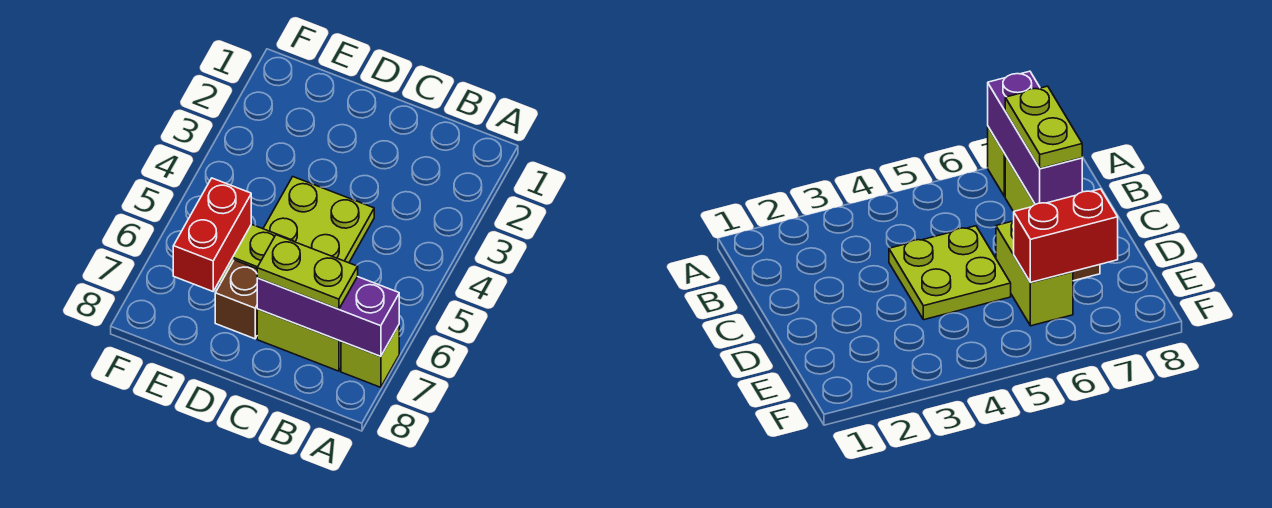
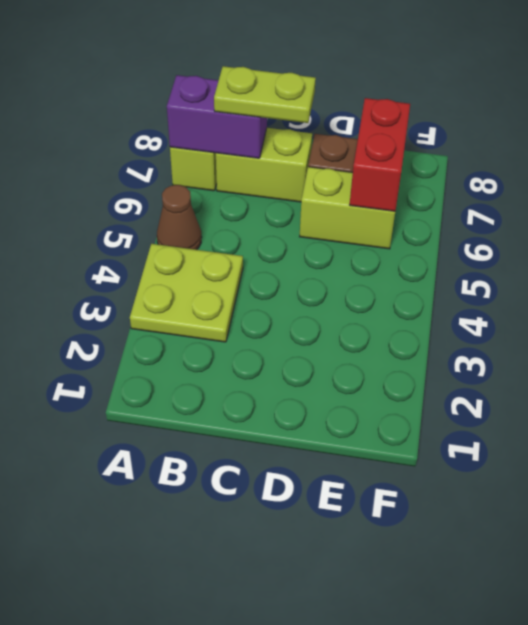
none -> brown cone A5 level 1
purple brick A7:C7 level 2 -> purple brick A7:B7 level 2
lime plate C4:D5 level 1 -> lime plate A3:B4 level 1

